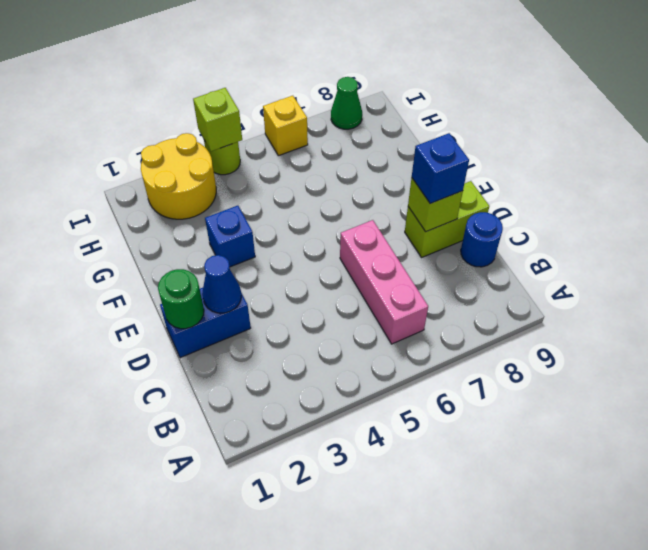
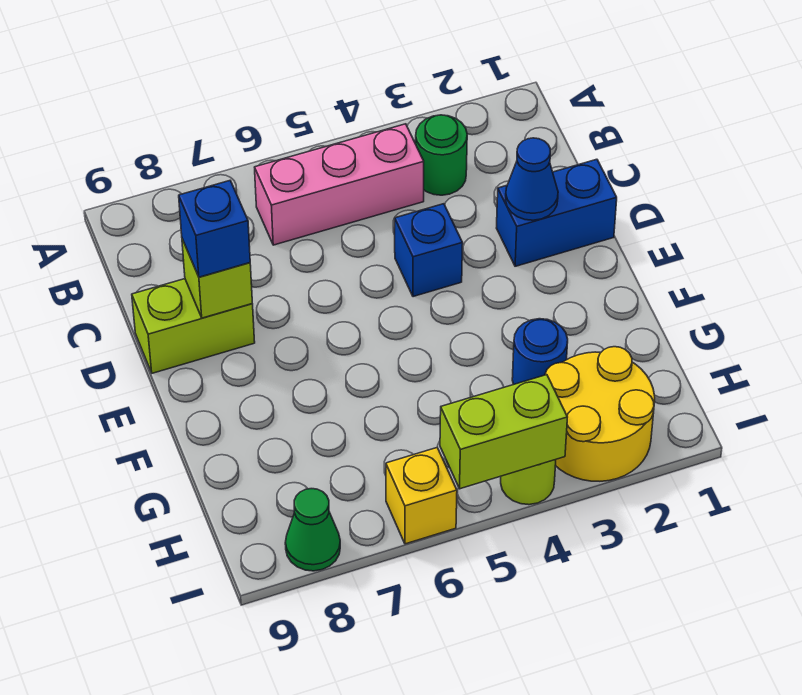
pink brick B6:D6 level 1 -> pink brick B4:B6 level 1
blue round brick C9 level 1 -> blue round brick G3 level 1
green round brick D1 level 2 -> green round brick B3 level 1
blue brick F3 level 1 -> blue brick D4 level 1
lime brick I4 level 2 -> lime brick I4:I5 level 2

